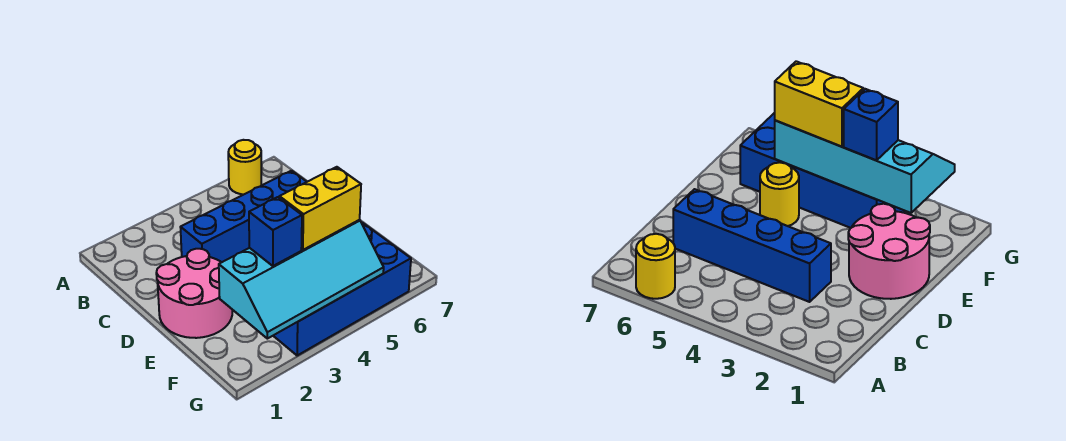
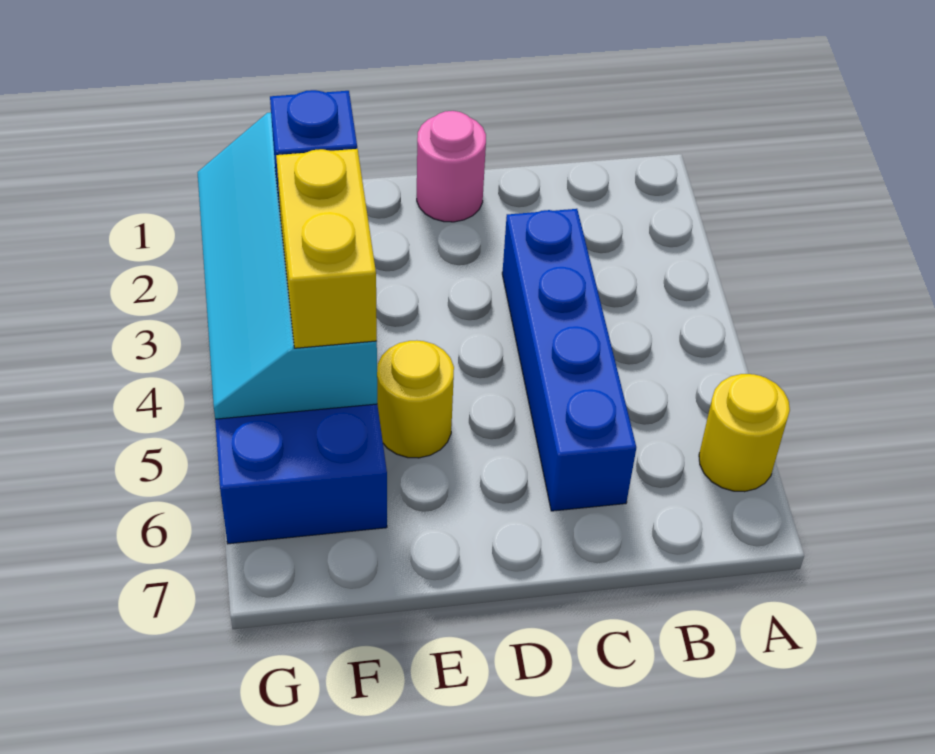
pink round brick D1:E2 level 1 -> pink round brick D1 level 1

